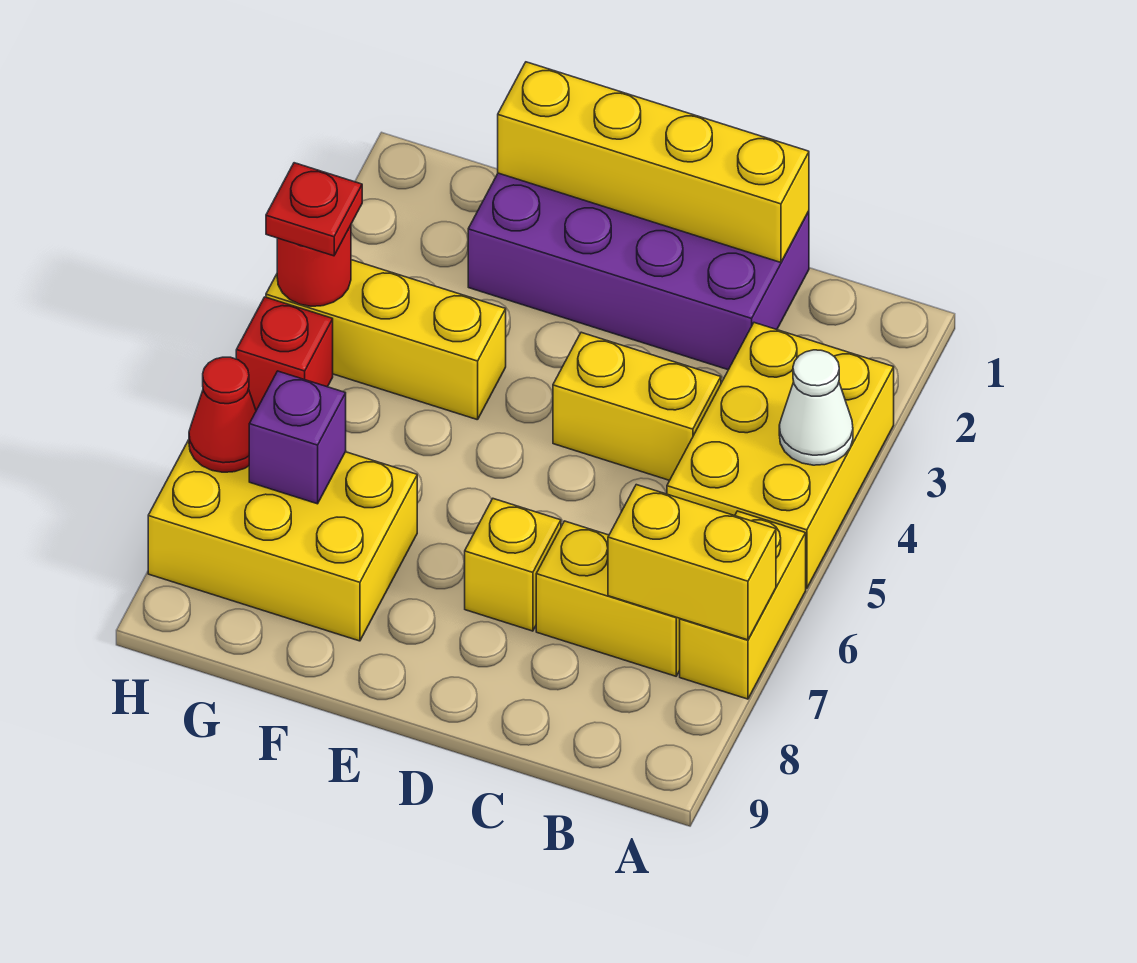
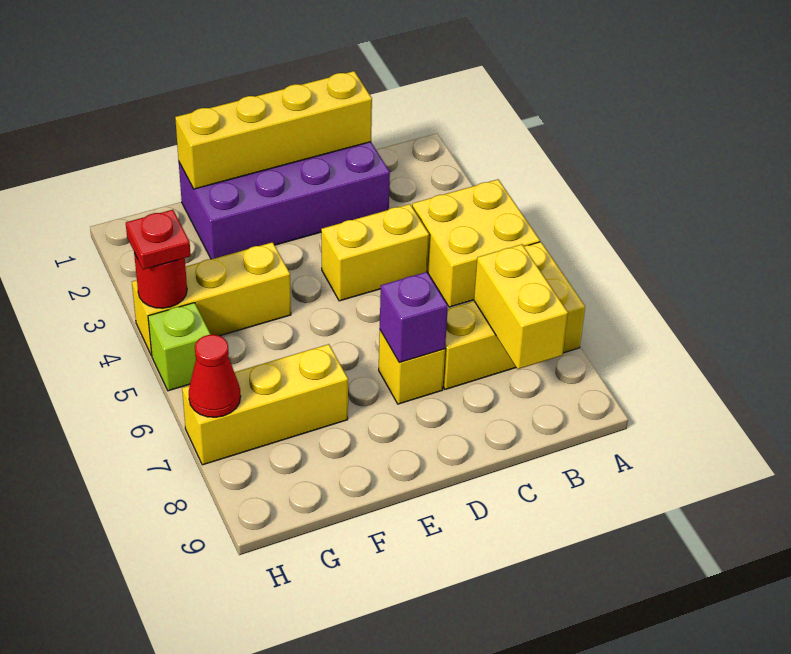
yellow brick A3:B5 level 1 -> yellow brick A4:B5 level 1
white cone A4 level 2 -> none
yellow brick A7:B7 level 2 -> yellow brick B7:B8 level 2
yellow brick F7:H8 level 1 -> yellow brick F7:H7 level 1
purple brick G7 level 2 -> purple brick D7 level 2
red brick H5 level 1 -> lime brick H5 level 1

